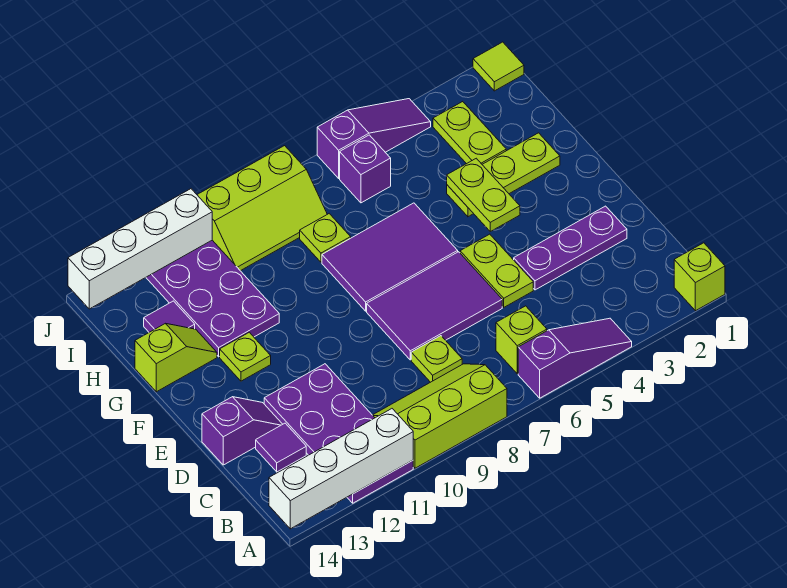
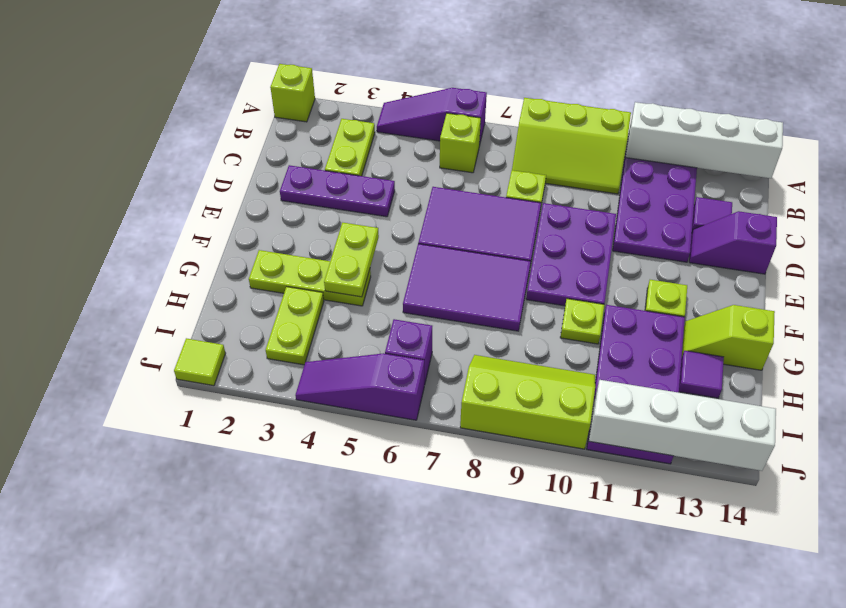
lime plate D5:E5 level 1 -> lime plate B3:C3 level 1
none -> purple plate D9:F10 level 1
lime plate H8 level 1 -> lime plate G10 level 1

